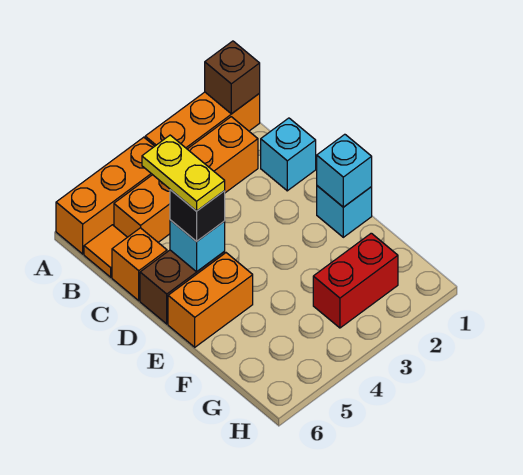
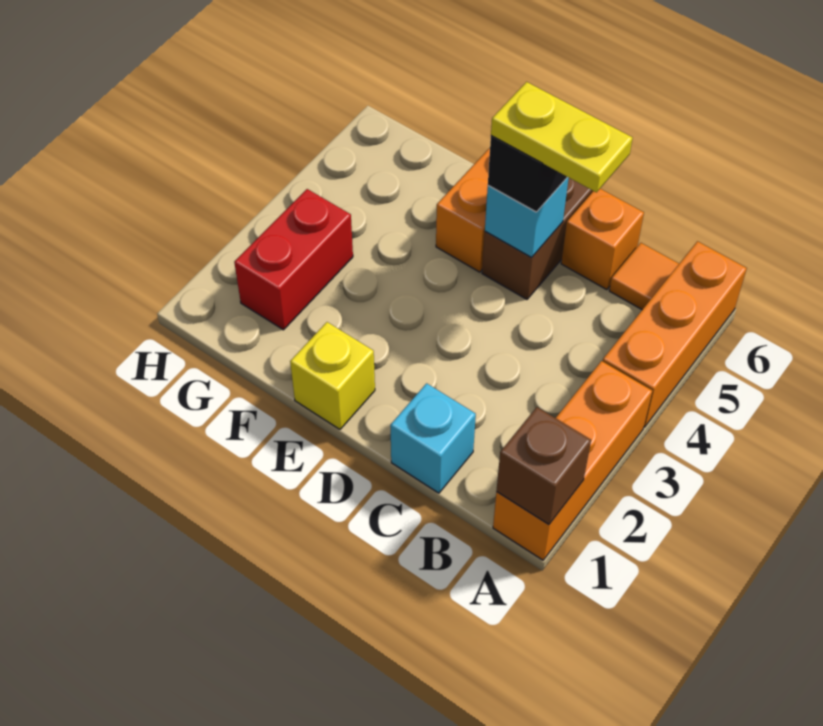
orange brick B2:B5 level 1 -> none
cyan brick E1 level 1 -> yellow brick E1 level 1
cyan brick E1 level 2 -> none

